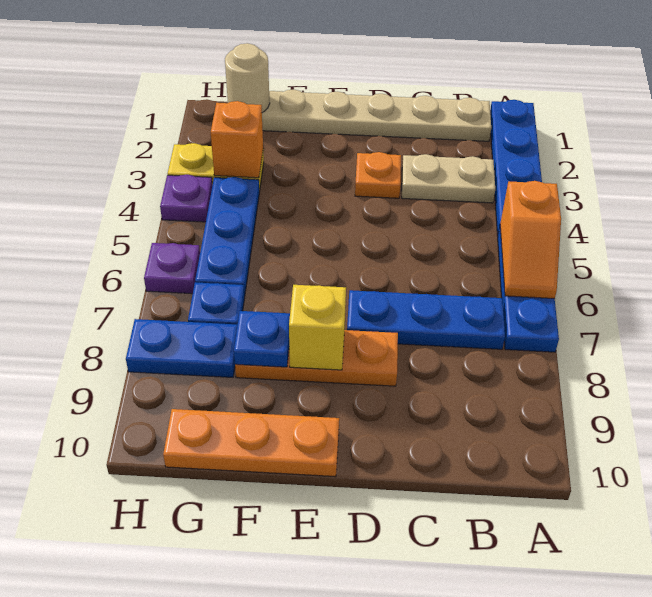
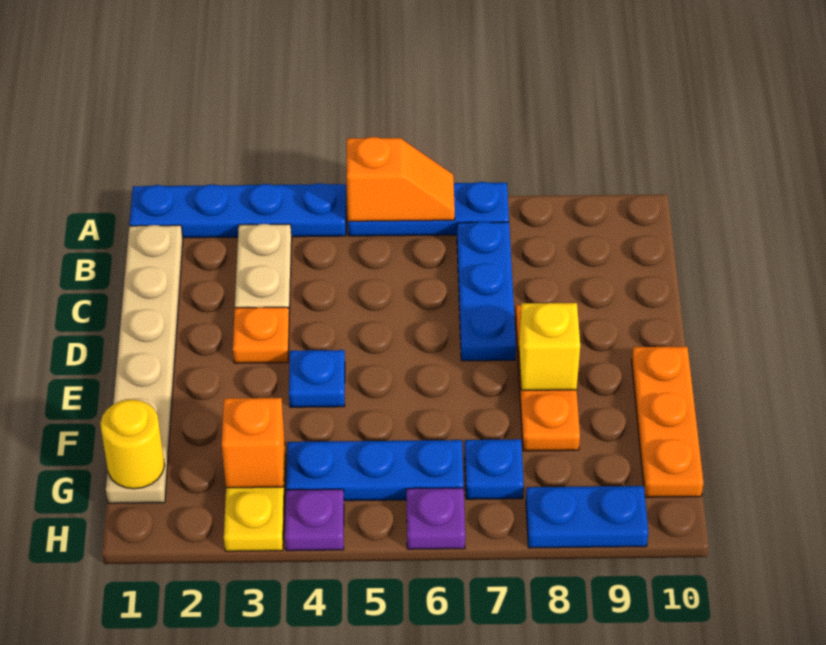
blue plate F8 level 2 -> blue plate E4 level 1
tan round brick G1 level 2 -> yellow round brick G1 level 2
blue plate G8:H8 level 1 -> blue plate H8:H9 level 1

